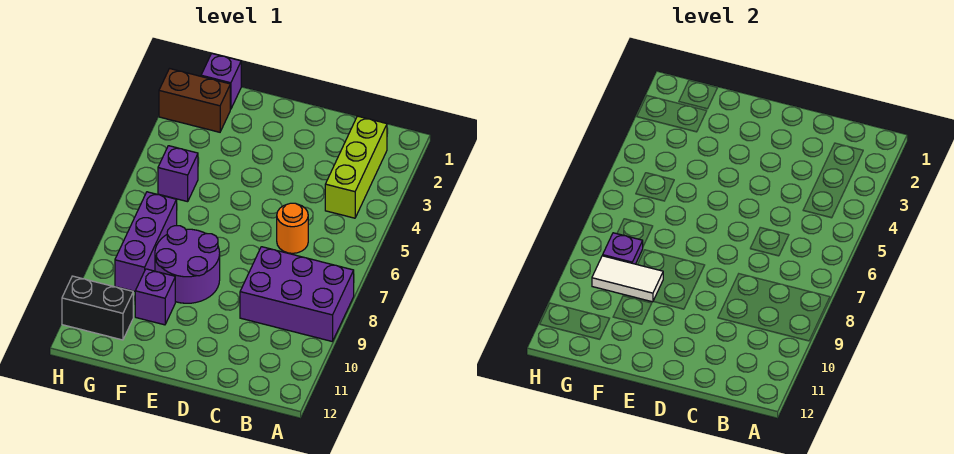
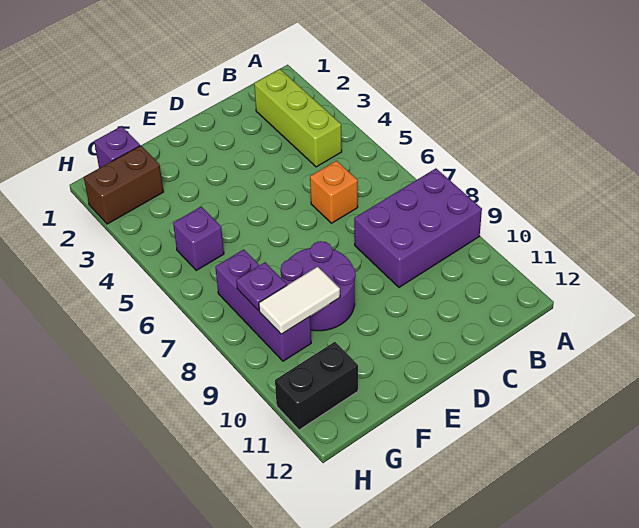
orange round brick C6 level 1 -> orange brick C6 level 1
purple brick F10 level 1 -> none

